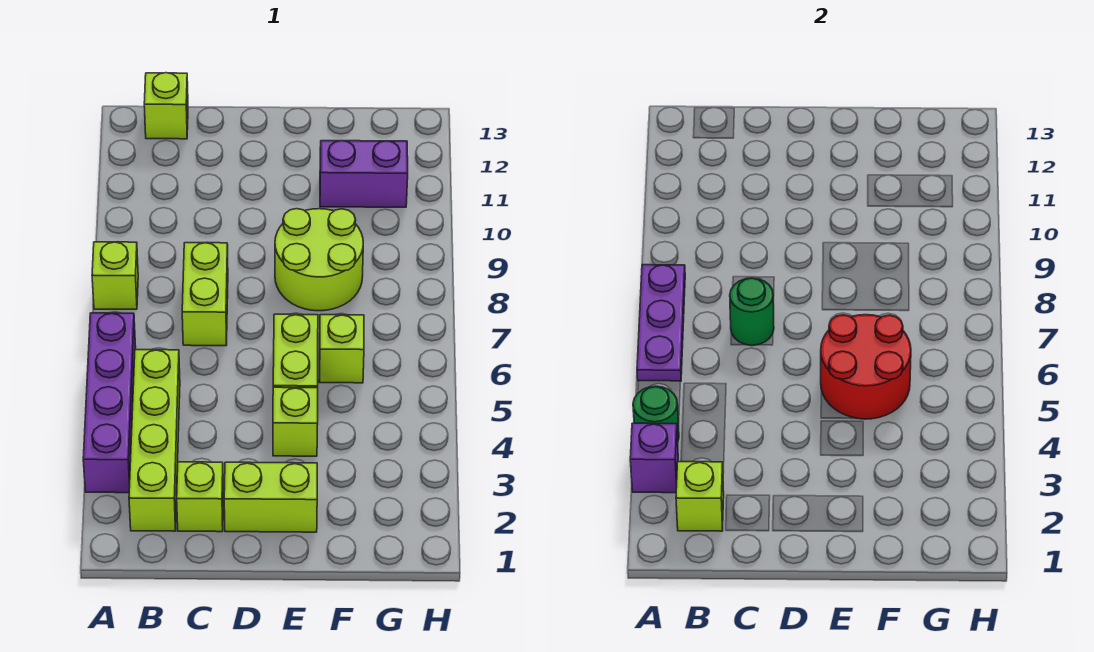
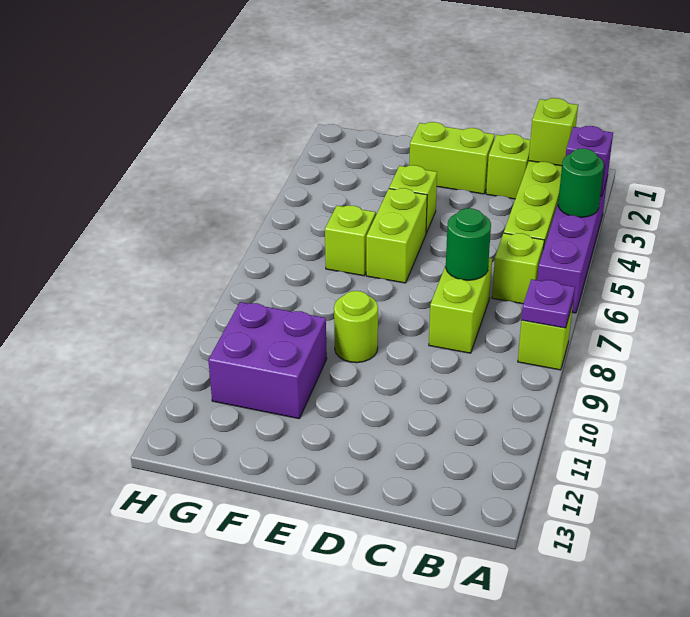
purple plate A6:A8 level 2 -> purple plate A8 level 2
lime brick B13 level 1 -> lime brick B6 level 1
red round brick E5:F6 level 2 -> none
lime round brick E8:F9 level 1 -> lime round brick E9 level 1
purple brick F11:G11 level 1 -> purple brick F10:G11 level 1

